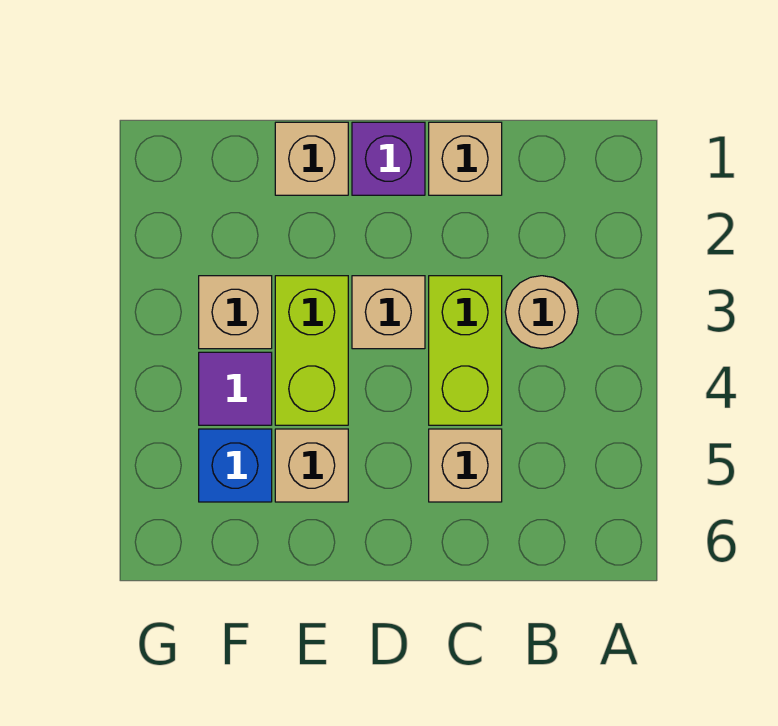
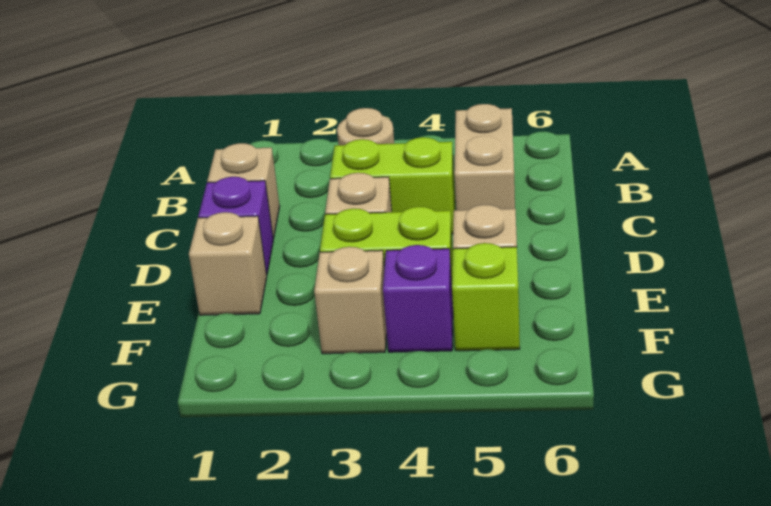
tan brick C5 level 1 -> tan brick B5:C5 level 1
purple tile F4 level 1 -> purple brick F4 level 1
blue brick F5 level 1 -> lime brick F5 level 1

